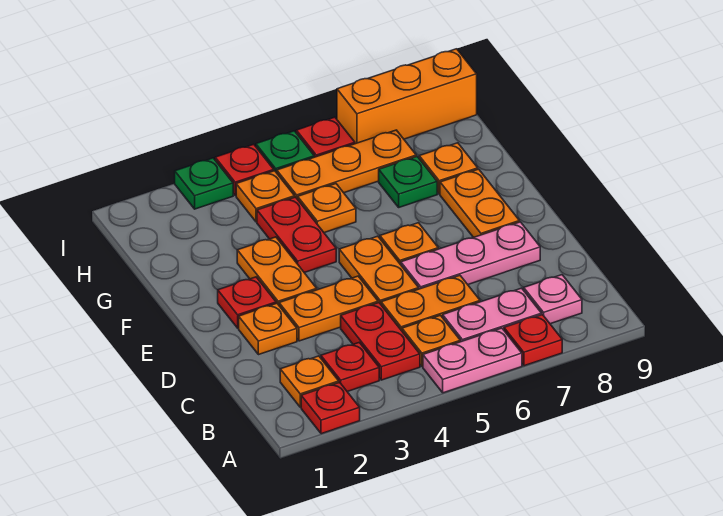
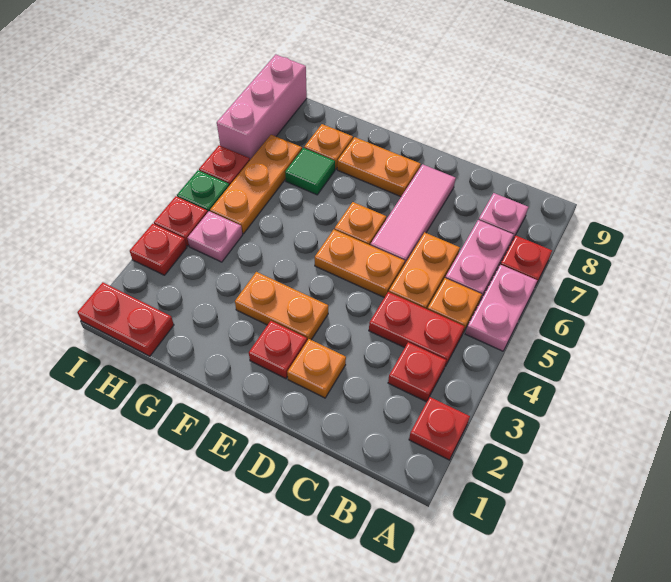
orange plate B2 level 1 -> none
orange plate D3:D4 level 1 -> none
pink plate D6:D8 level 1 -> pink tile D6:D8 level 1
red plate F4:G4 level 1 -> red plate H1:I1 level 1
orange plate G5 level 1 -> none
green plate G7 level 1 -> green tile G7 level 1
orange plate H4 level 1 -> pink plate H4 level 1
green plate I3 level 1 -> red plate I3 level 1
orange brick I7:I9 level 1 -> pink brick I7:I9 level 1

